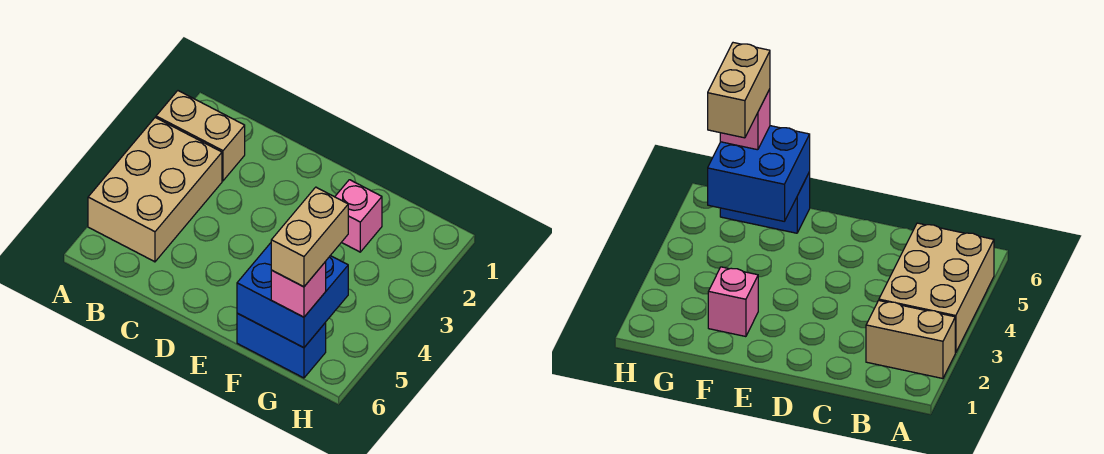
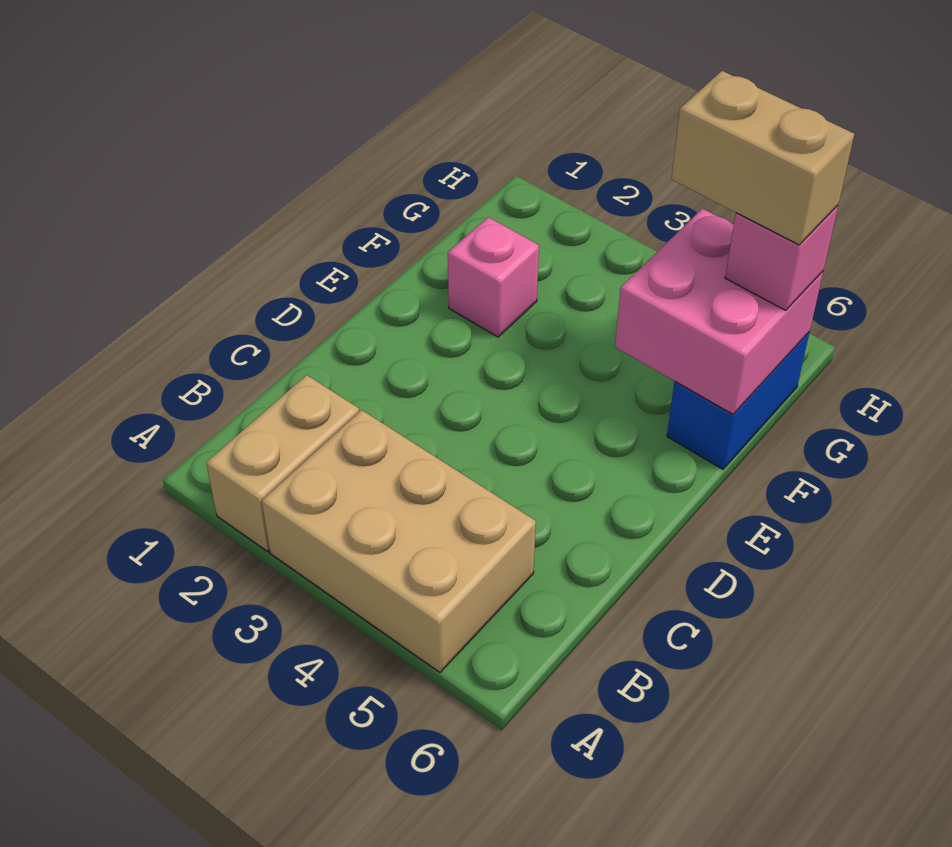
blue brick F5:G6 level 2 -> pink brick F5:G6 level 2

